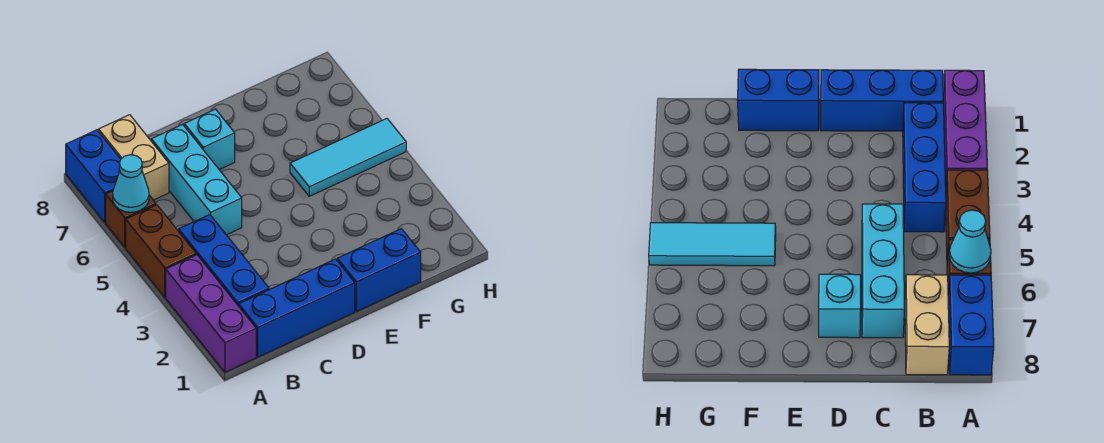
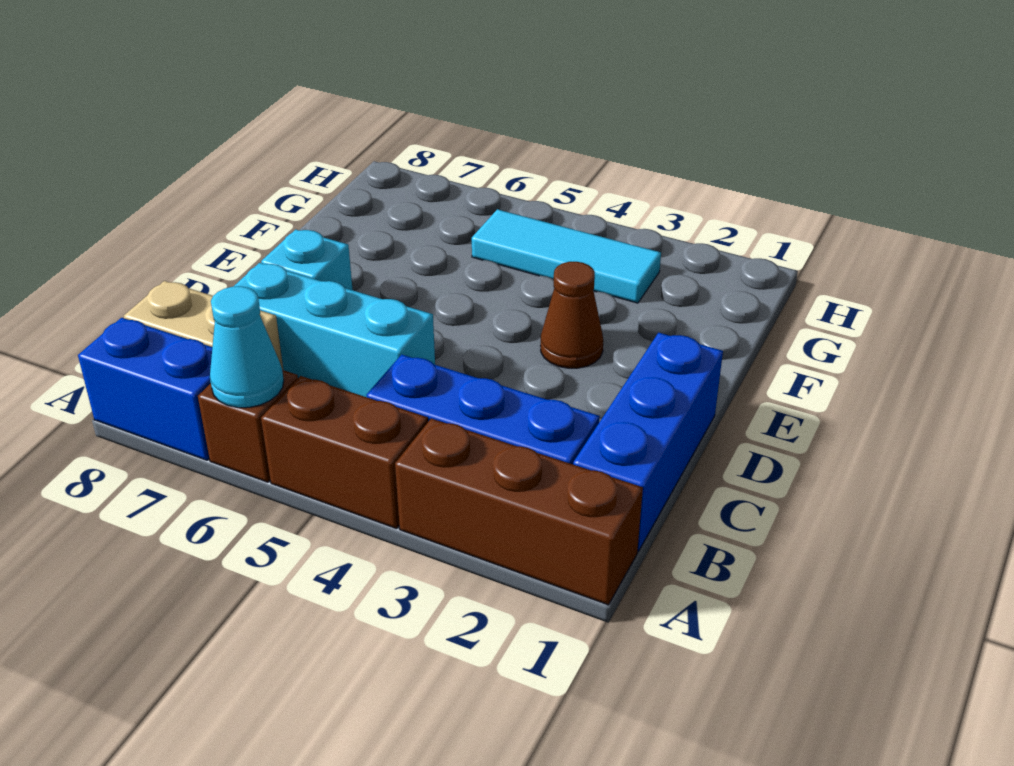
purple brick A1:A3 level 1 -> brown brick A1:A3 level 1
blue brick E1:F1 level 1 -> none
none -> brown cone E3 level 1
cyan tile F5:H5 level 1 -> cyan tile G3:G5 level 1

